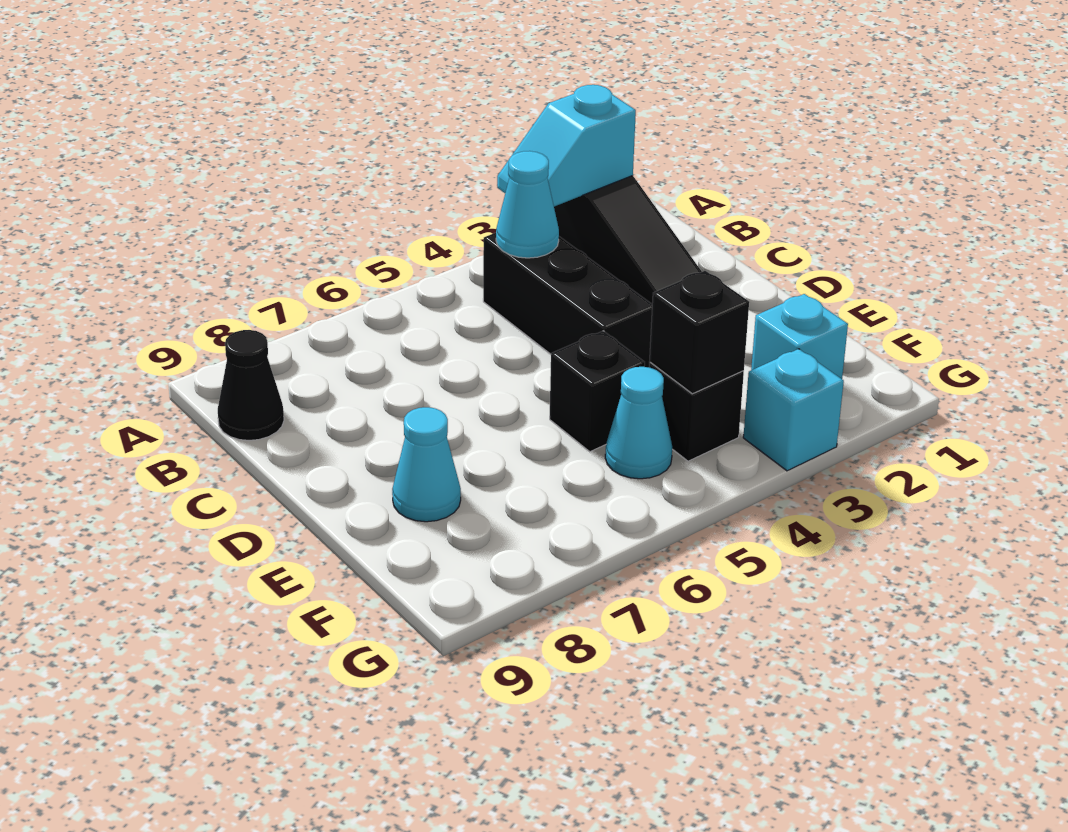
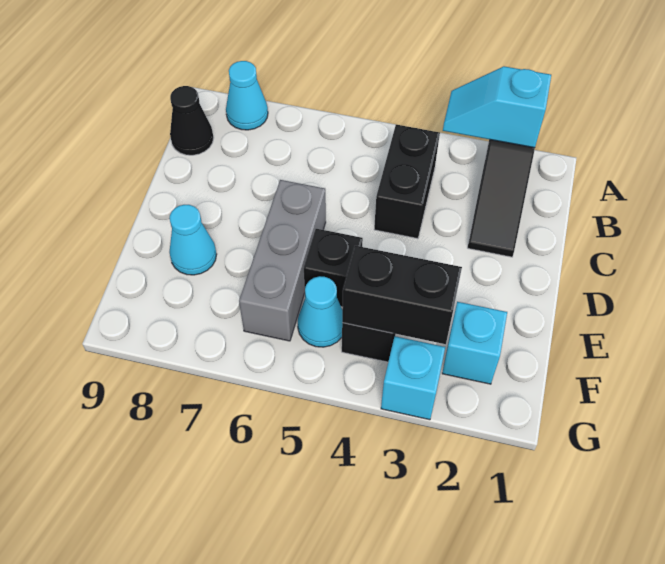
black brick B4:D4 level 1 -> black brick B4:C4 level 1
cyan cone B4 level 2 -> cyan cone A8 level 1
none -> grey brick D6:F6 level 1
black brick F4 level 2 -> black brick F3:F4 level 2

